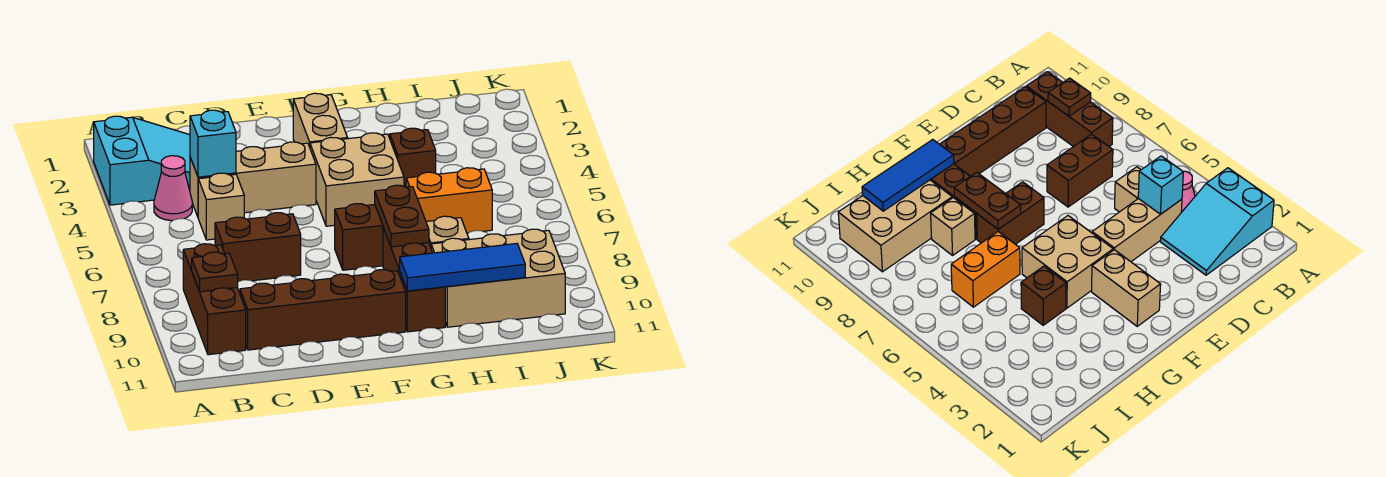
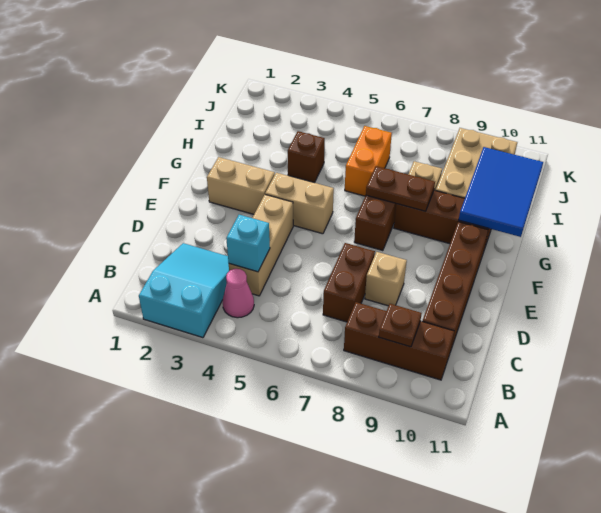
tan brick C5 level 1 -> tan brick D8 level 1
tan brick F4:G5 level 1 -> tan brick F4:F5 level 1
blue tile G10:I10 level 2 -> blue tile G10:I11 level 2

